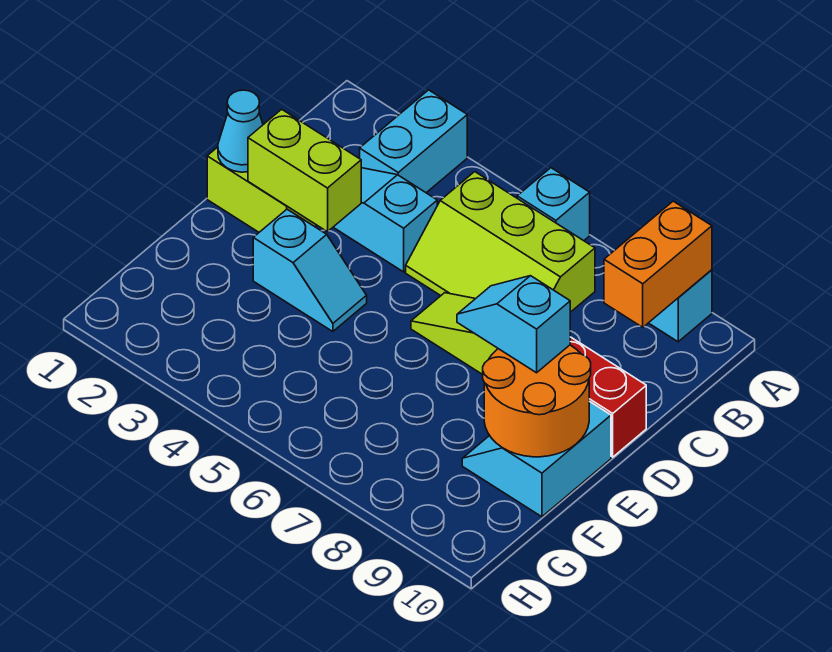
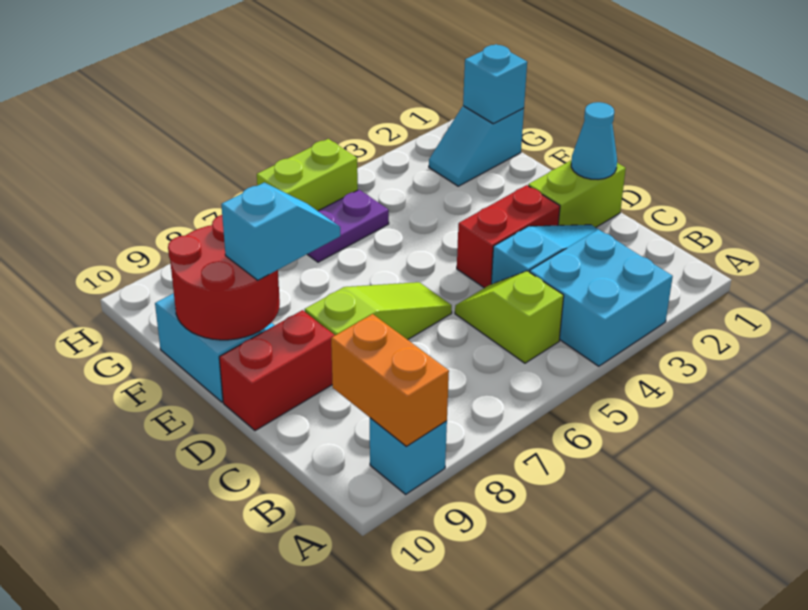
cyan brick A3:B3 level 1 -> cyan brick A3:B4 level 1
cyan brick A6 level 1 -> cyan brick G1 level 2
lime slope B5:C7 level 1 top B -> lime slope B5:C5 level 1 top B
lime brick D2:D3 level 2 -> lime brick H5:H6 level 1
none -> red brick D3:D4 level 1
cyan slope E3:E4 level 1 top 3 -> cyan slope G1:G2 level 1 top 1
orange round brick E9:F10 level 2 -> red round brick E9:F10 level 2
none -> purple plate G5:G6 level 1

